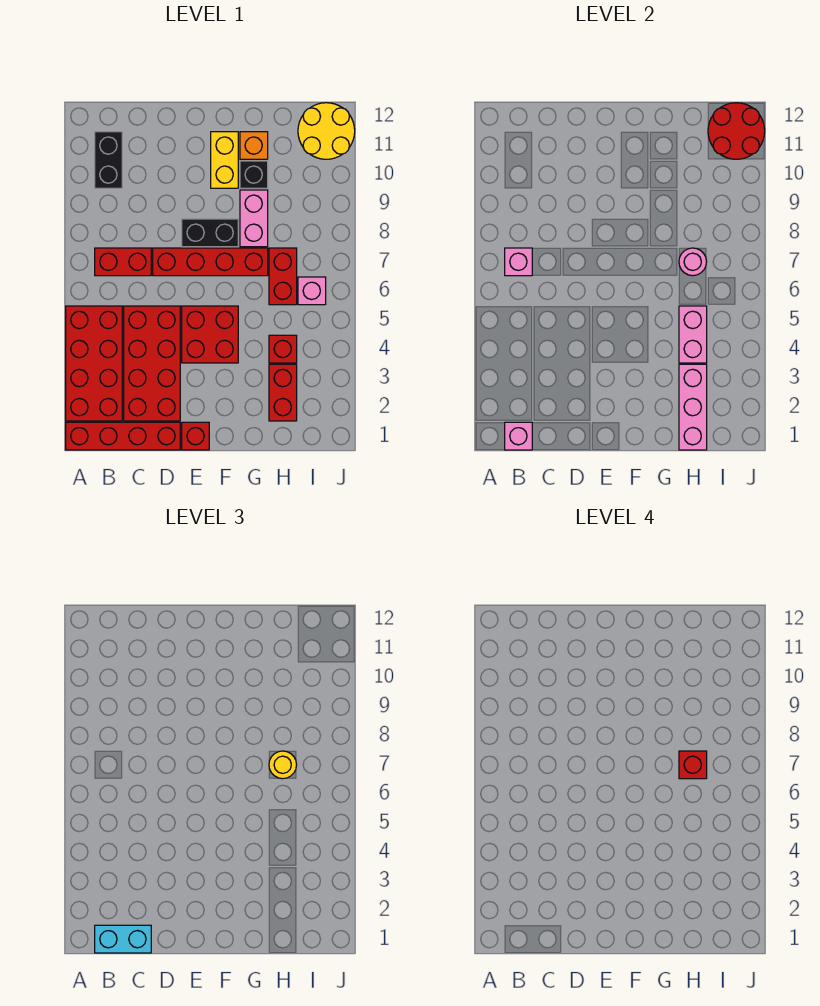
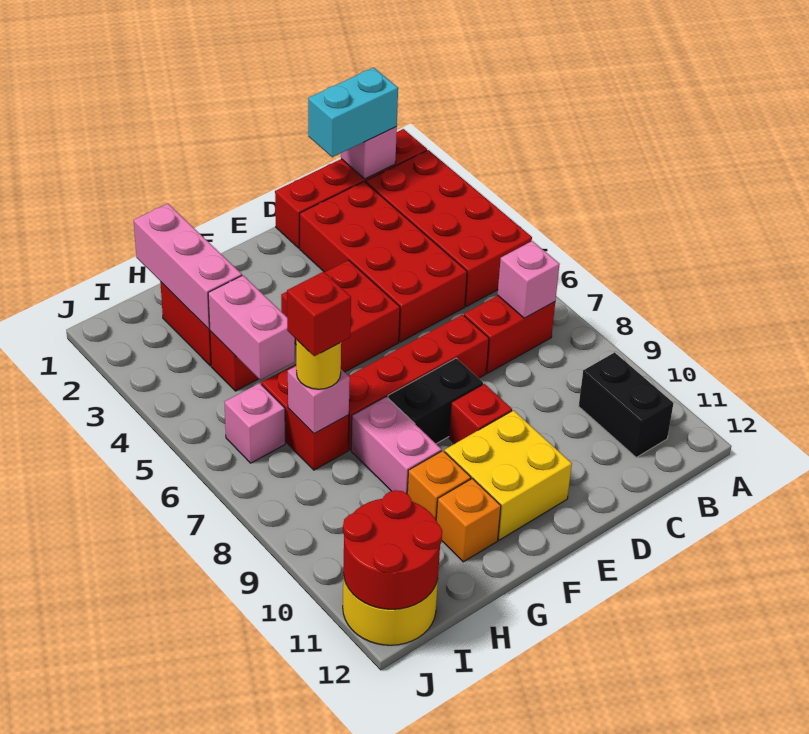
red brick E1 level 1 -> red brick E9 level 1
yellow brick F10:F11 level 1 -> yellow brick E10:F11 level 1
black brick G10 level 1 -> orange brick G10 level 1
pink round brick H7 level 2 -> pink brick H7 level 2

